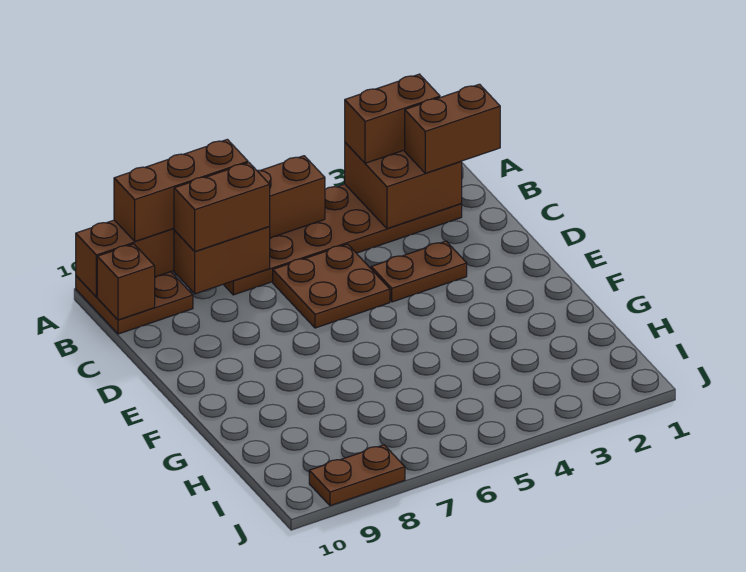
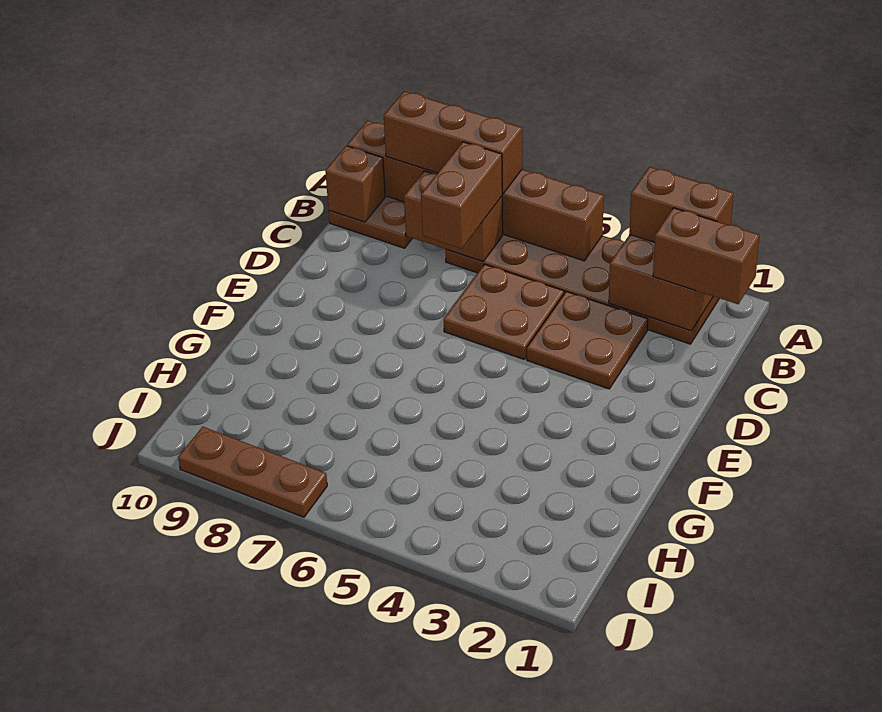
brown brick B7:B8 level 3 -> brown brick B7:C7 level 3
brown plate D3:D4 level 1 -> brown plate C3:D4 level 1
brown plate J8:J9 level 1 -> brown plate J7:J9 level 1

